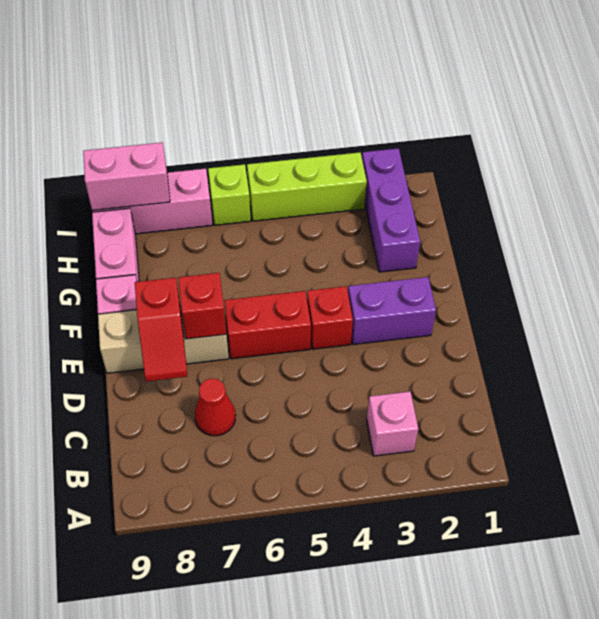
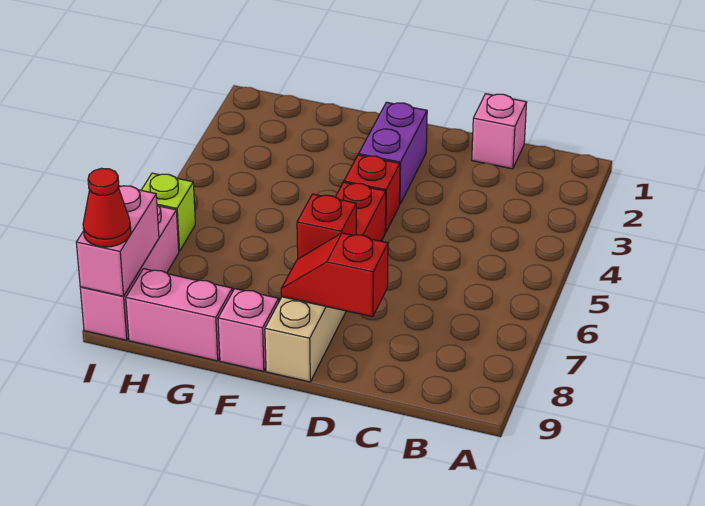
pink brick B3 level 1 -> pink brick C1 level 1
red cone C7 level 1 -> red cone I9 level 3
red slope D8:E8 level 2 top E -> red slope D8:E8 level 2 top D
purple brick G2:I2 level 1 -> none
lime brick I3:I5 level 1 -> none

